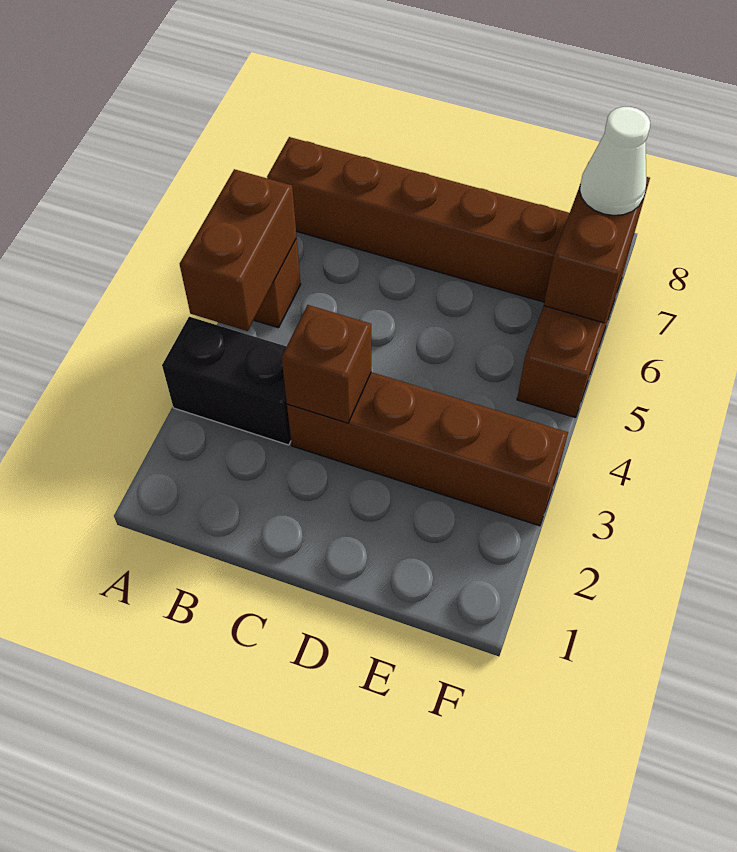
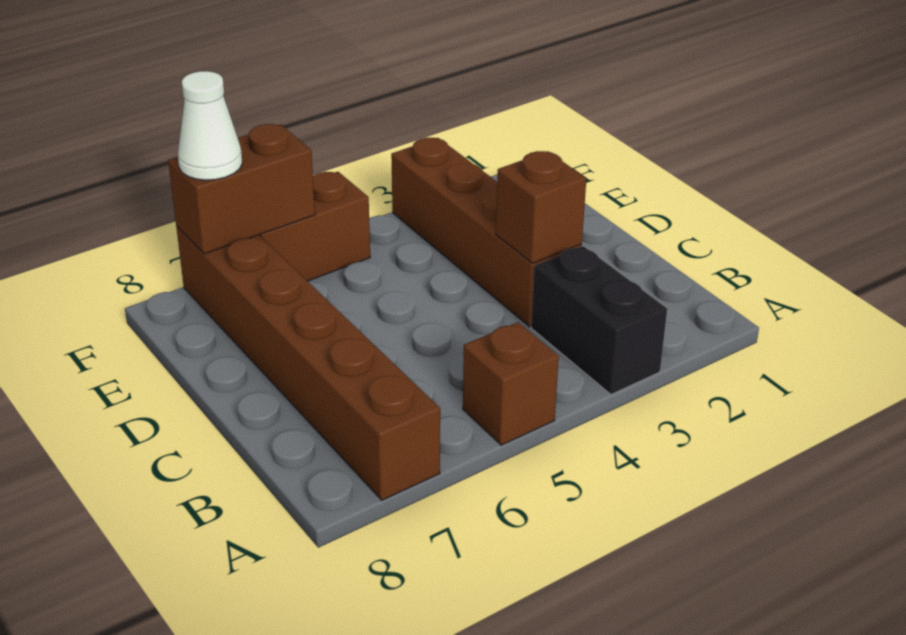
brown brick A4:A5 level 2 -> none

